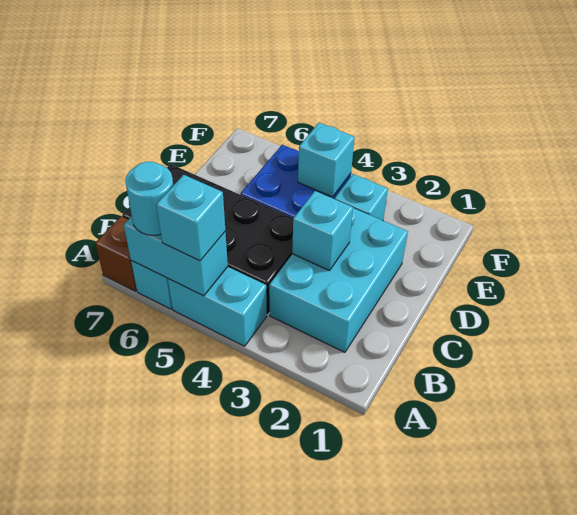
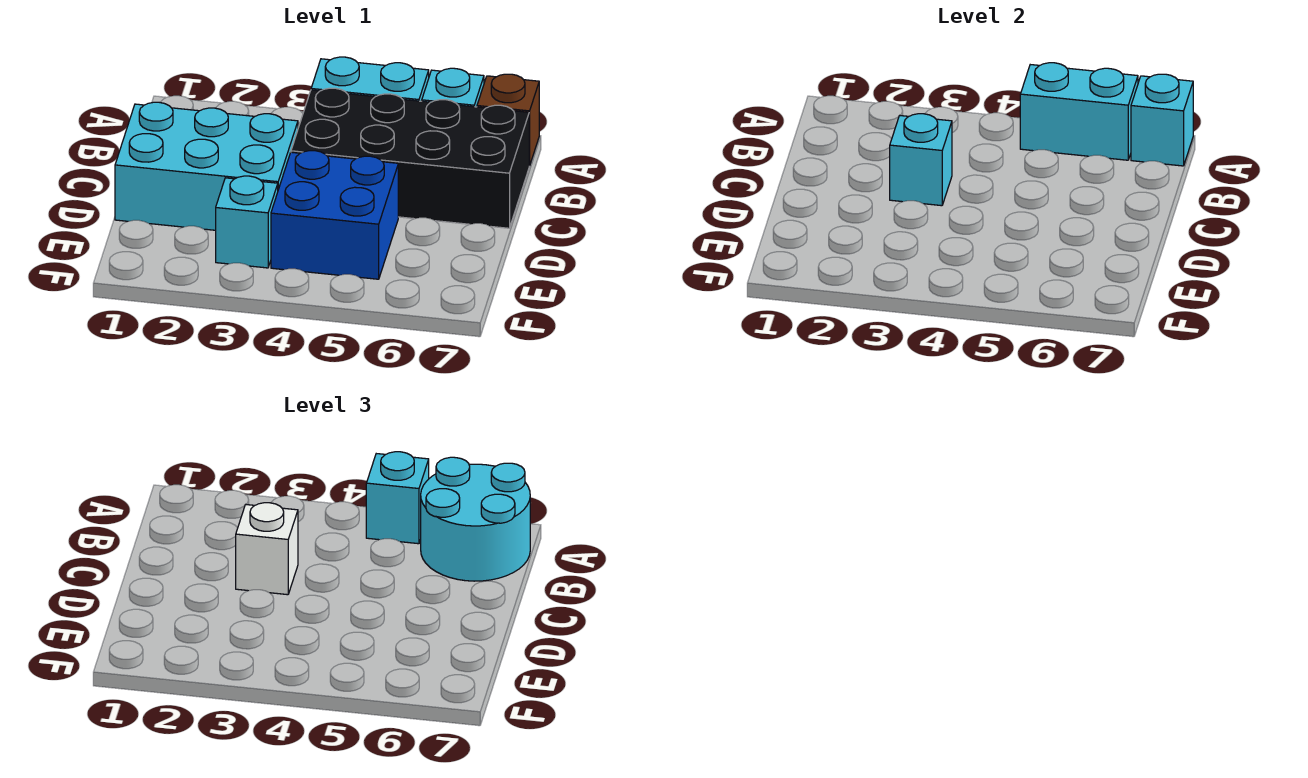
cyan round brick A6 level 3 -> cyan round brick A6:B7 level 3
cyan brick B2:D3 level 1 -> cyan brick C1:D3 level 1
none -> white brick C3 level 3
cyan brick E4 level 2 -> cyan brick A7 level 2

